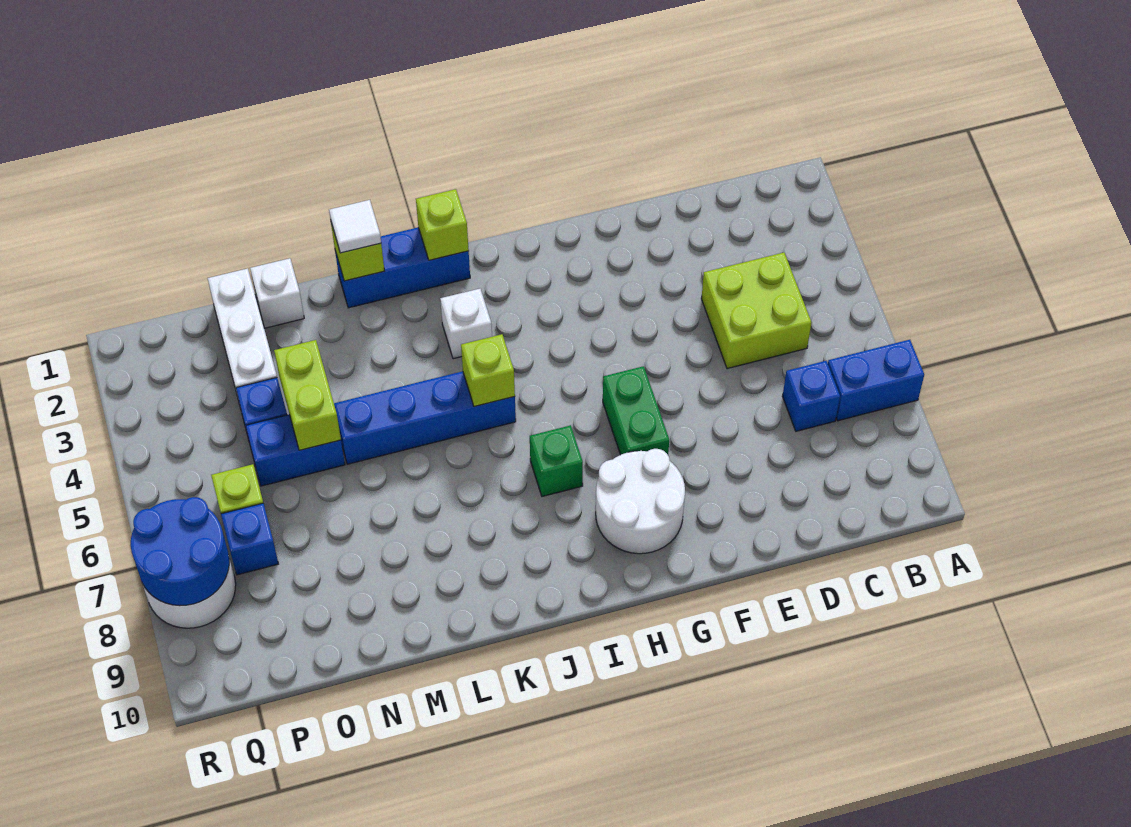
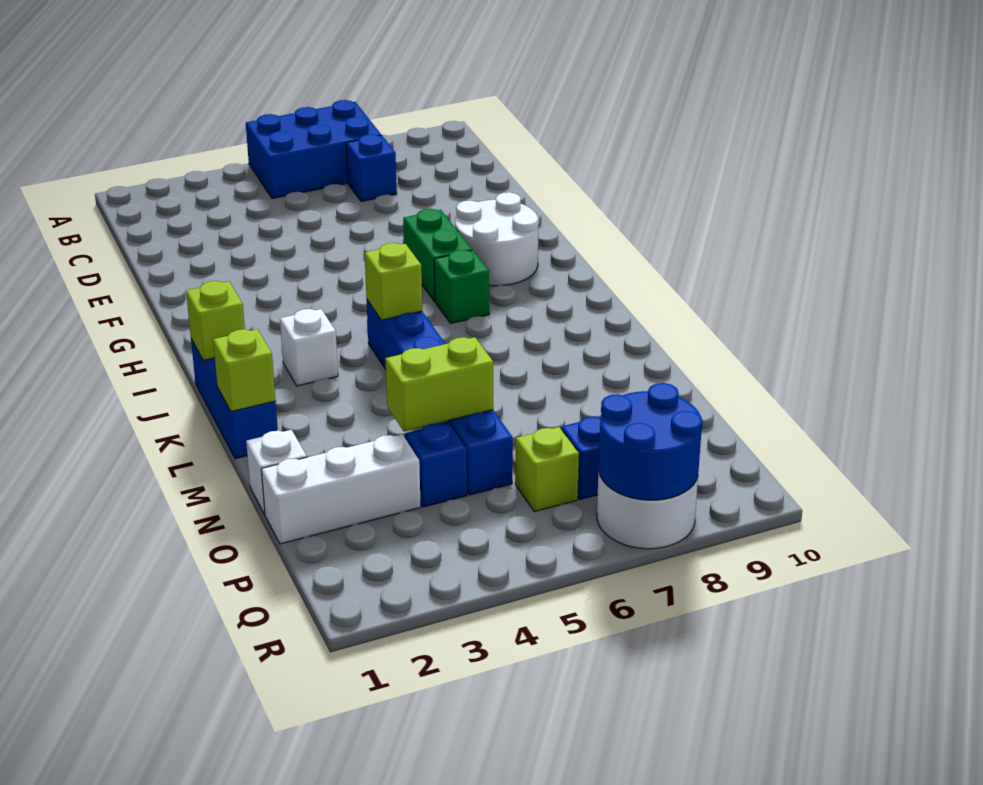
blue brick A7:B7 level 1 -> blue brick A5:B7 level 1
lime brick C4:D5 level 1 -> none
green brick G6:G7 level 1 -> green brick G7:H7 level 1
white tile L1 level 3 -> none

